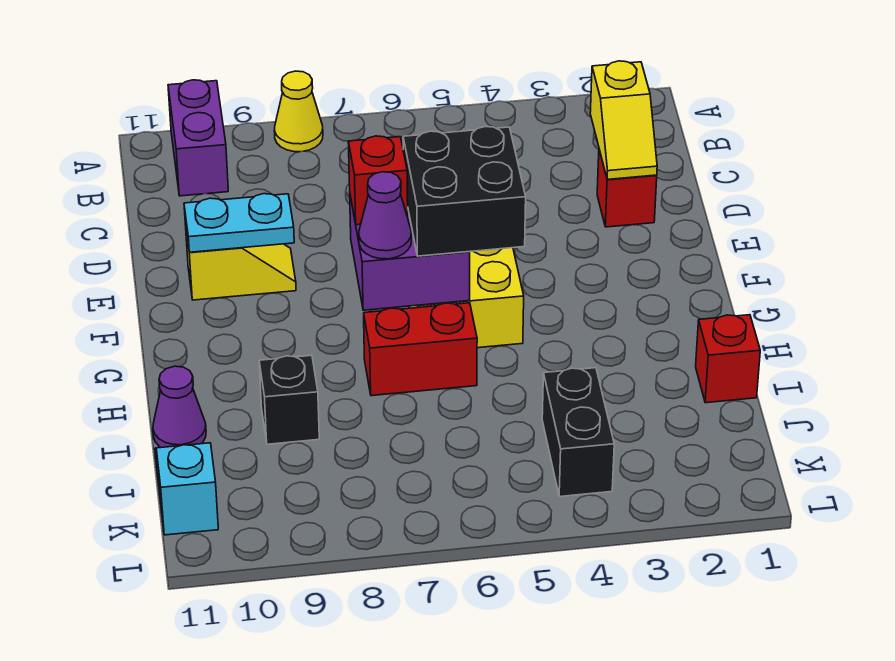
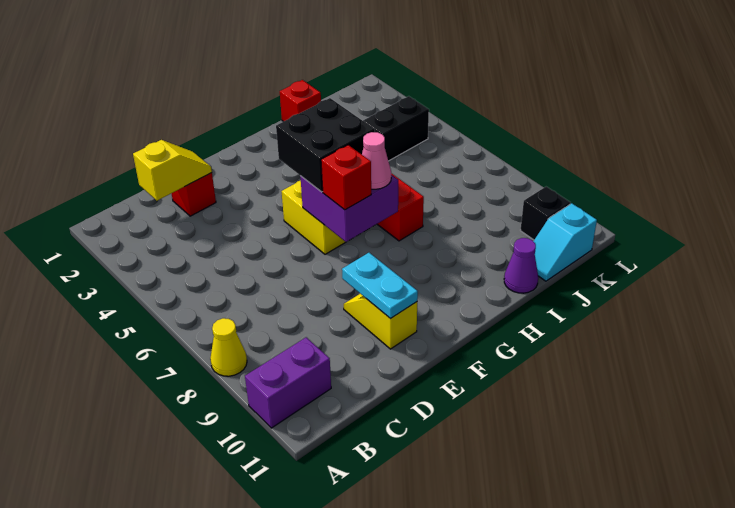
purple cone G7 level 3 -> pink cone G7 level 3
black brick I9 level 1 -> black brick K10 level 1

